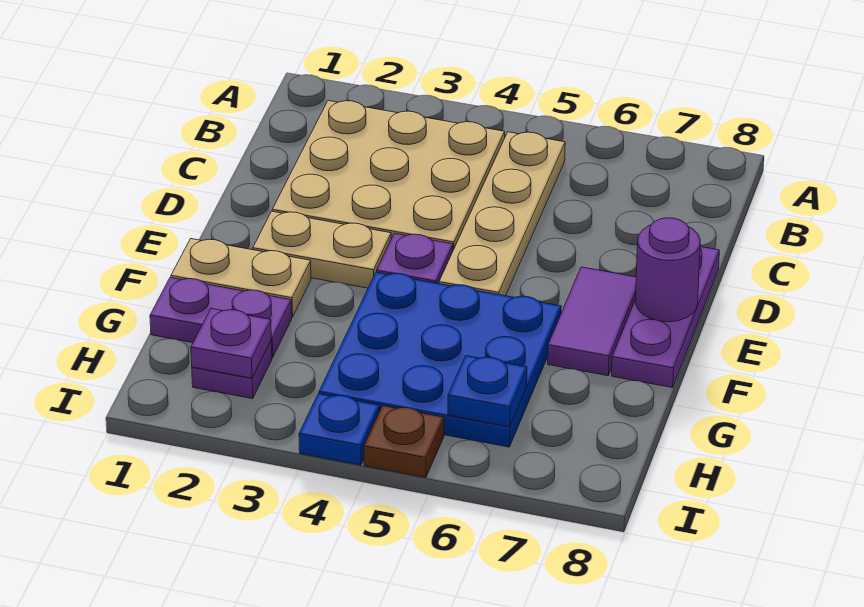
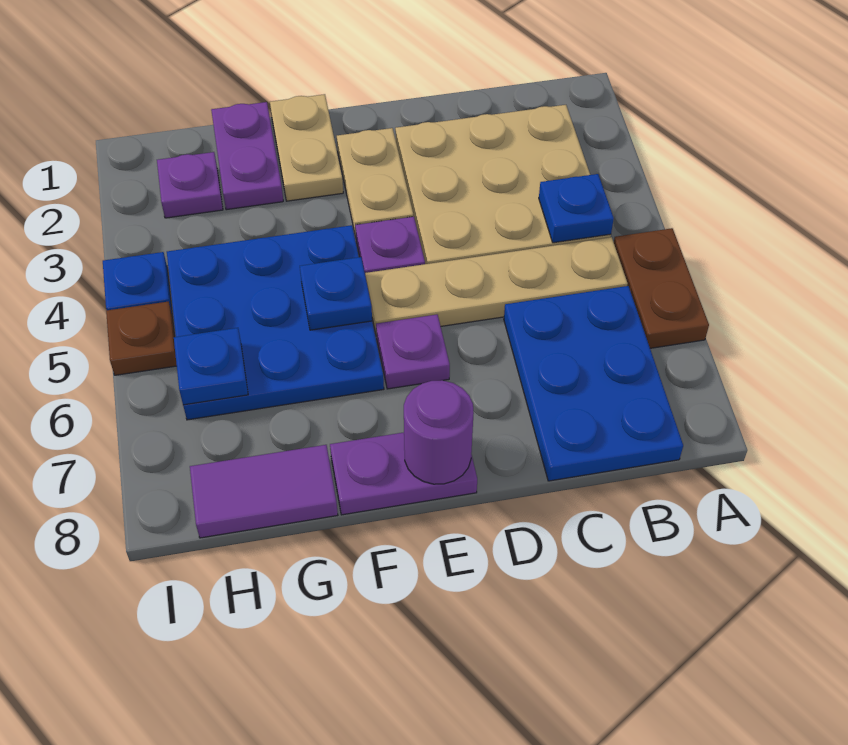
none -> brown plate A5:A6 level 1
none -> blue plate B4 level 2
none -> blue plate B6:C8 level 1
purple plate D8:F8 level 1 -> purple plate E8:F8 level 1
purple tile E7:F7 level 1 -> purple tile G8:H8 level 1
none -> blue plate F5 level 2
purple plate H2 level 2 -> purple plate E6 level 1

